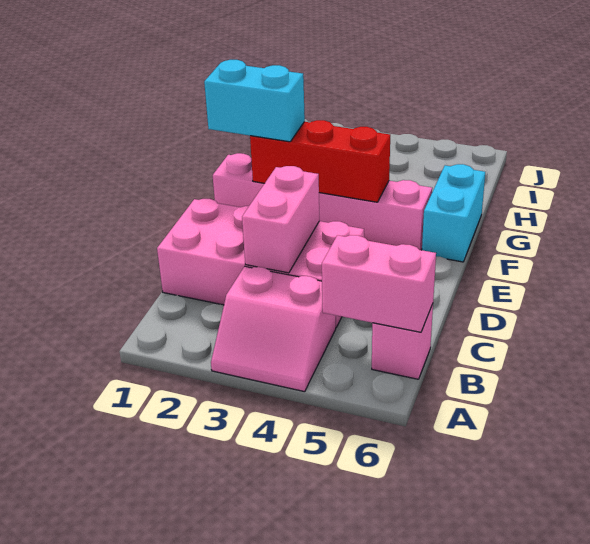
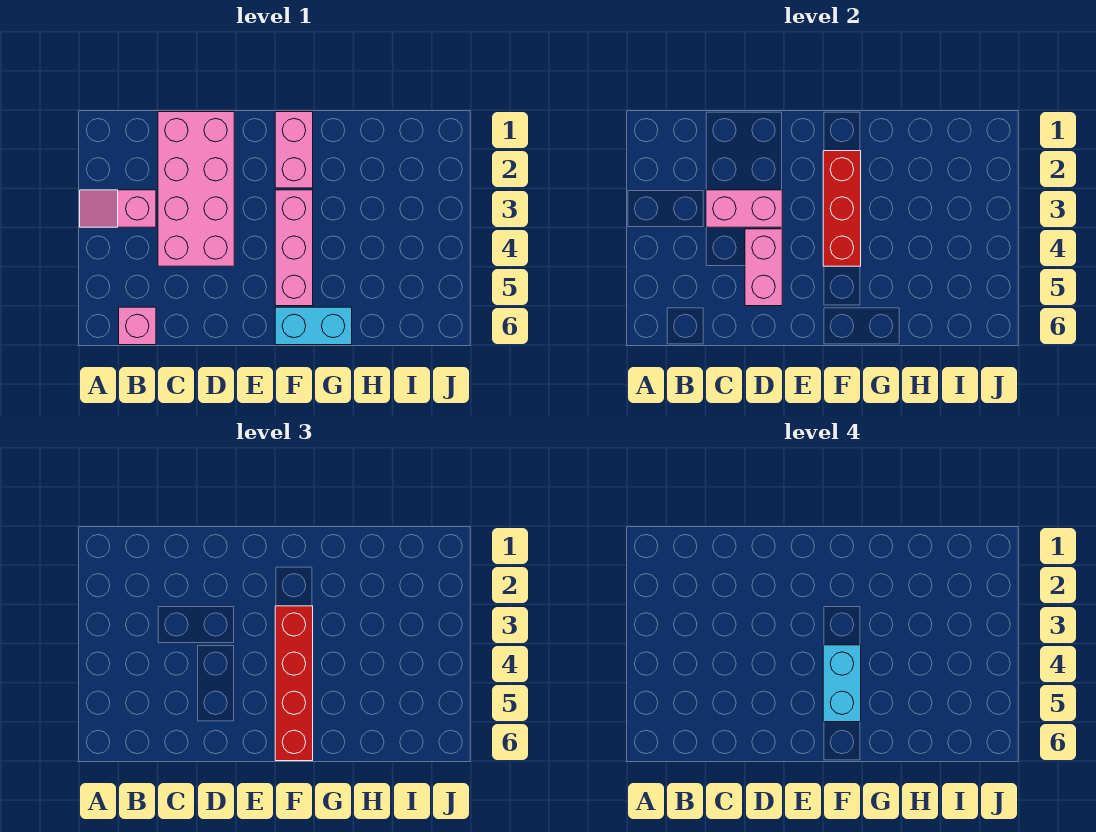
pink slope A3:B4 level 1 top B -> pink slope A3:B3 level 1 top B
pink brick B5:B6 level 2 -> pink brick D4:D5 level 2
cyan brick F1:F2 level 3 -> cyan brick F4:F5 level 4
none -> red brick F3:F6 level 3

